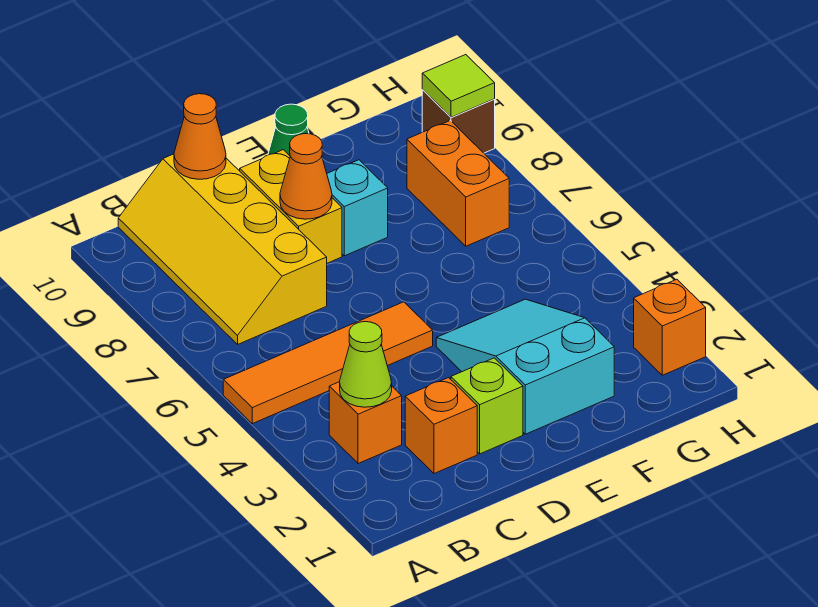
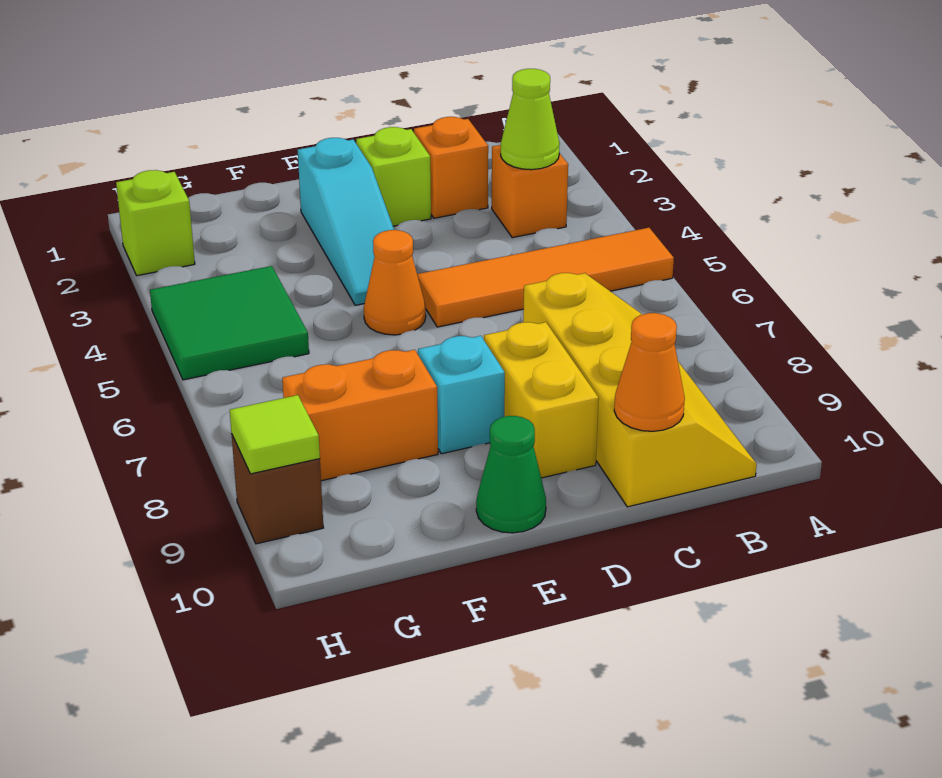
orange cone D8 level 2 -> orange cone E5 level 1
cyan slope E2:F4 level 1 top 2 -> cyan slope E2:E4 level 1 top 2
none -> green tile G4:H5 level 1
orange brick G7:G8 level 1 -> orange brick F8:G8 level 1
orange brick H2 level 1 -> lime brick H2 level 1

